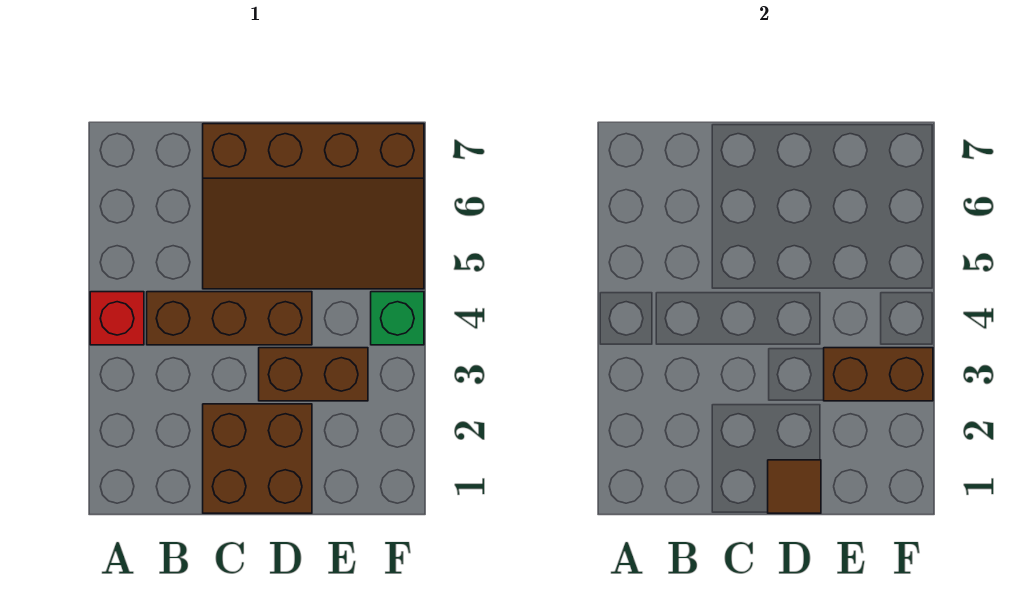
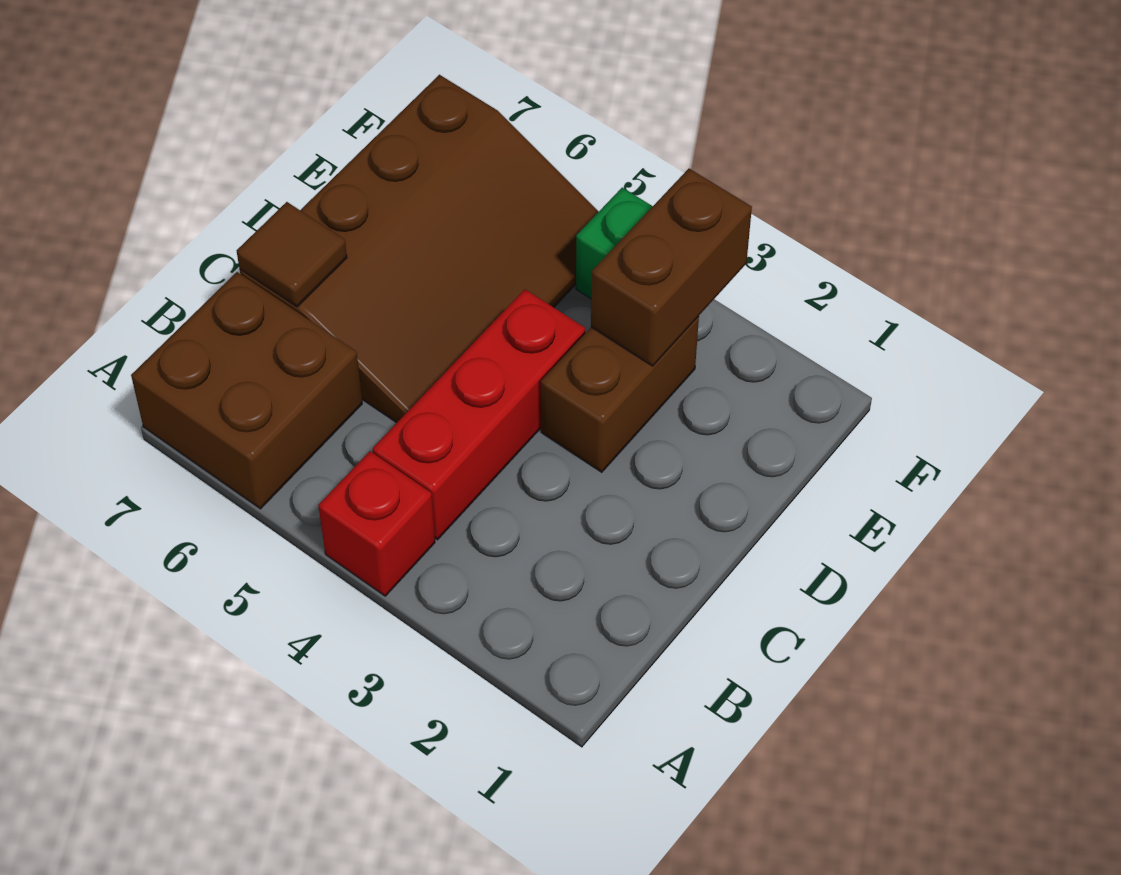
brown brick B4:D4 level 1 -> red brick B4:D4 level 1
brown brick C1:D2 level 1 -> brown brick A6:B7 level 1
brown tile D1 level 2 -> brown tile C7 level 2

